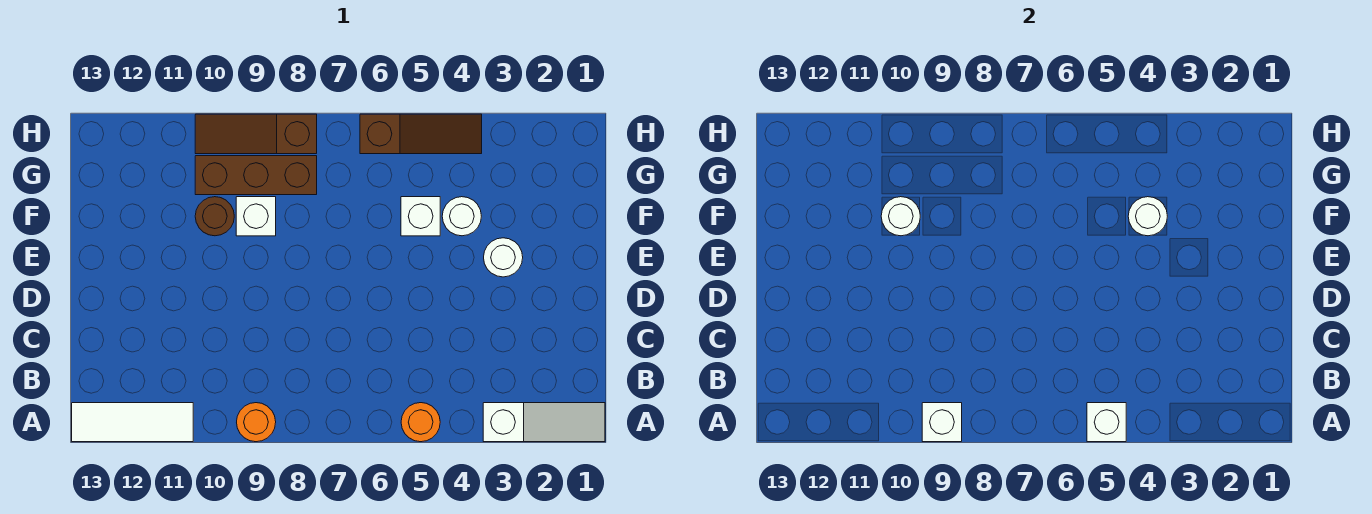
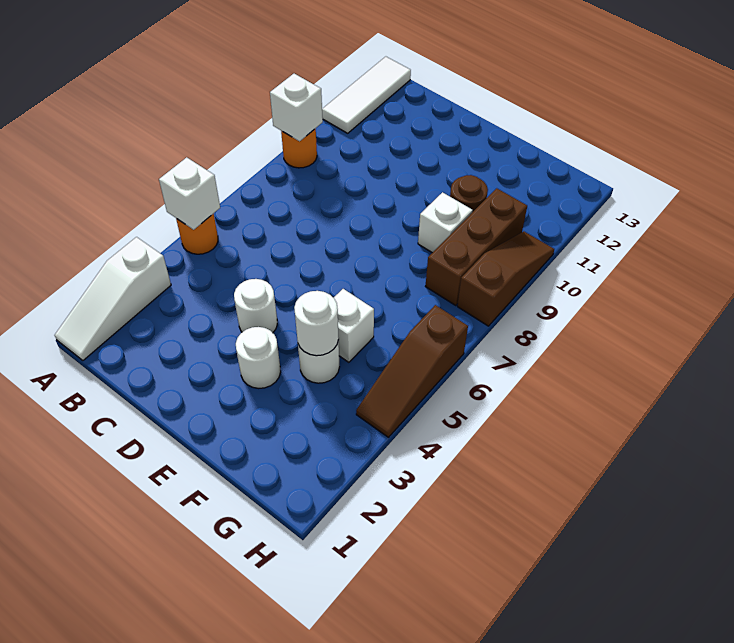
white round brick F10 level 2 -> white round brick D4 level 1

